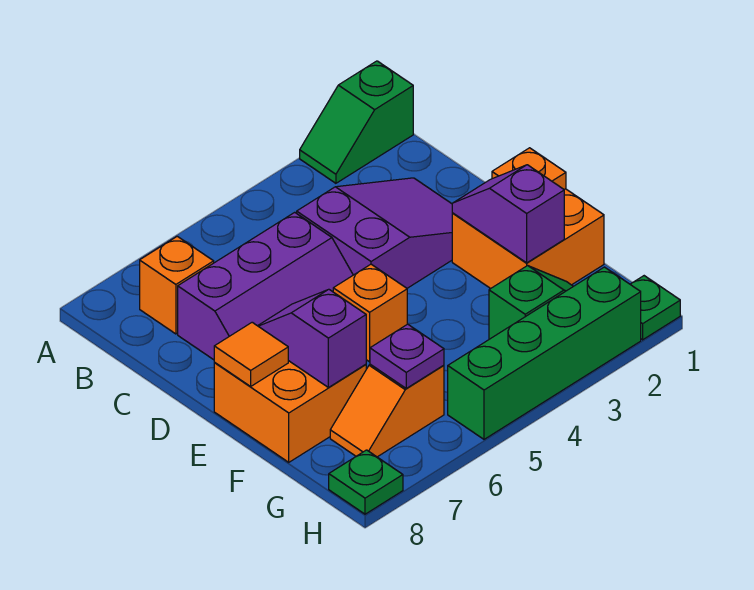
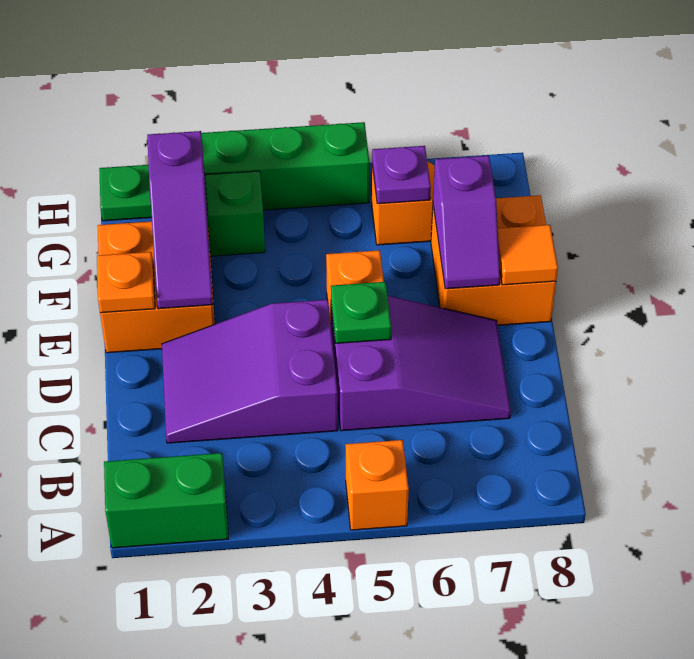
green slope A1:A2 level 1 top 1 -> green brick A1:A2 level 1
orange brick B7 level 1 -> orange brick A5 level 1
purple slope C5:D7 level 1 top C -> purple slope C5:D7 level 1 top 5
purple slope E2:F2 level 2 top F -> purple slope E2:G2 level 2 top G
green plate H8 level 1 -> green plate D5 level 2

